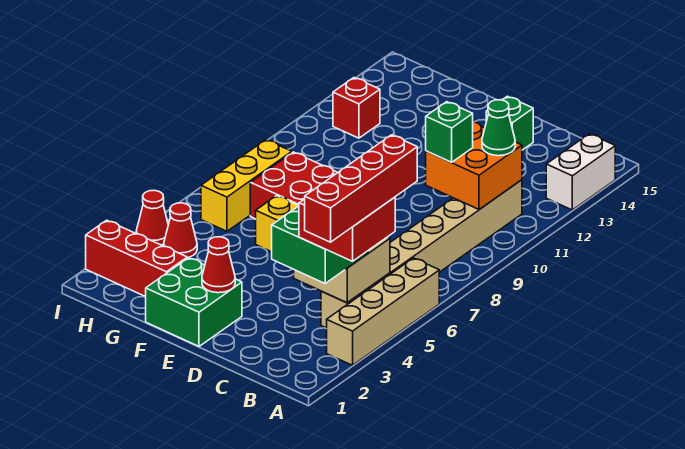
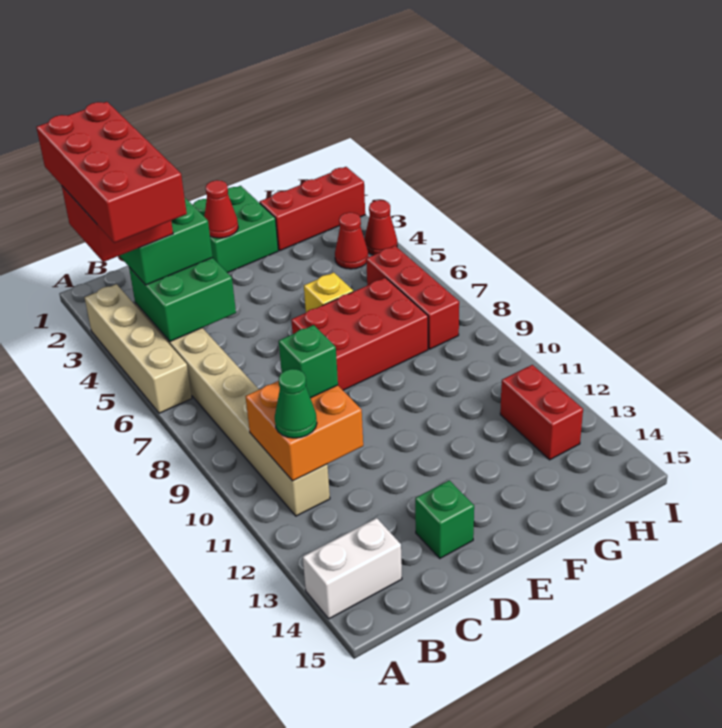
red brick A2:A5 level 5 -> red brick A2:B5 level 5
white brick A13:A14 level 1 -> white brick A14:B14 level 1
tan brick B4:C5 level 2 -> green brick B4:C5 level 2
yellow brick H6:H8 level 1 -> red brick H6:H8 level 1
red brick H12 level 1 -> red brick H12:H13 level 1

